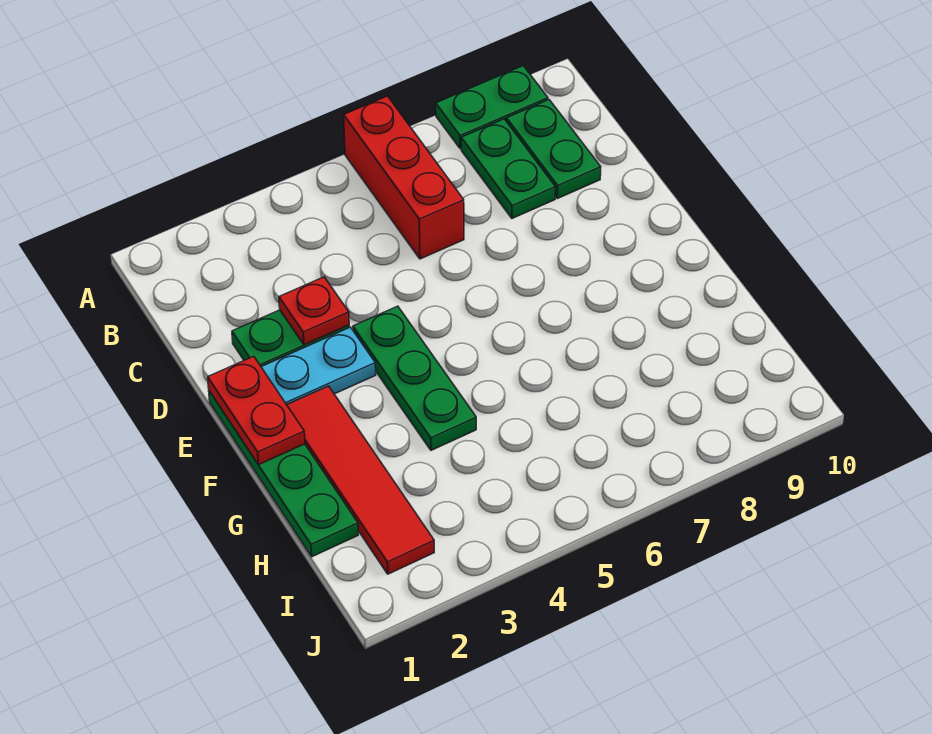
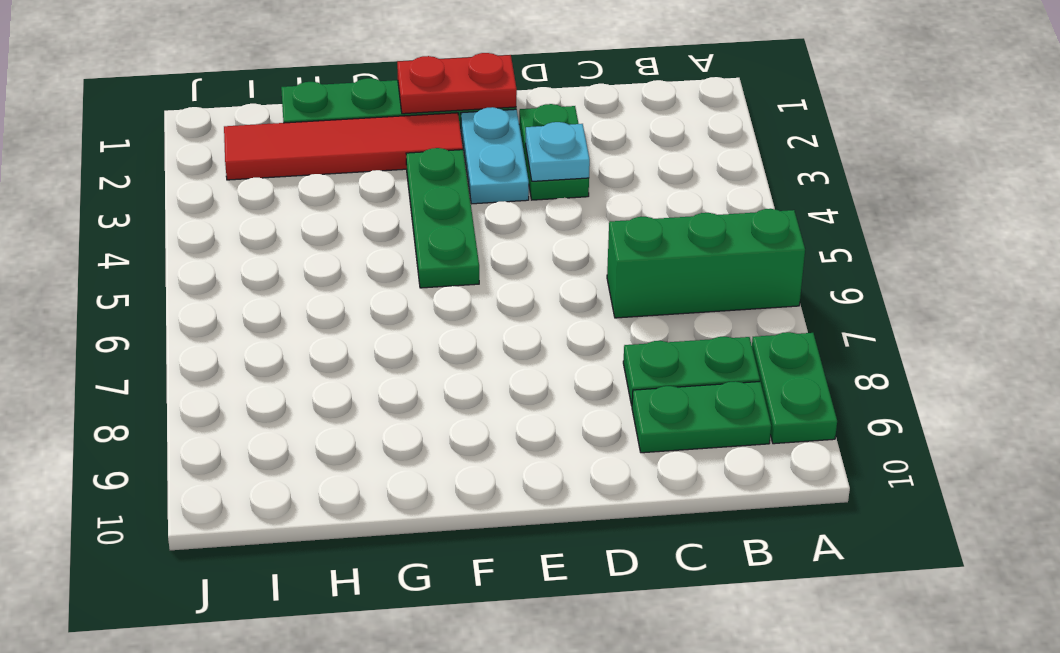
red brick A6:C6 level 1 -> green brick A6:C6 level 1
red plate D3 level 2 -> cyan plate D3 level 2
green plate E4:G4 level 1 -> green plate F3:F5 level 1

